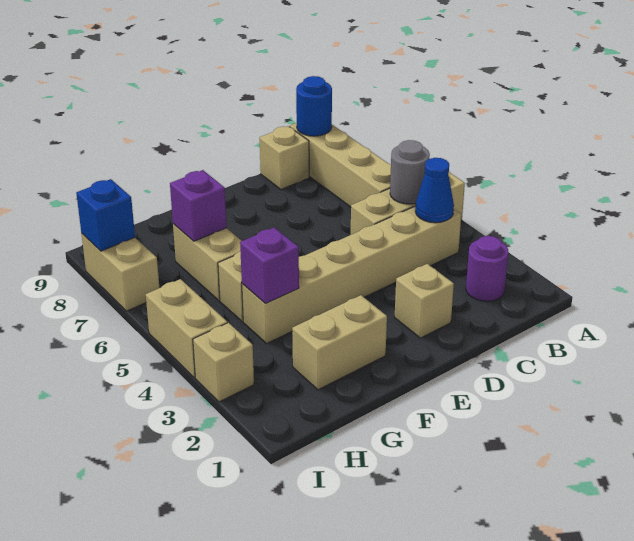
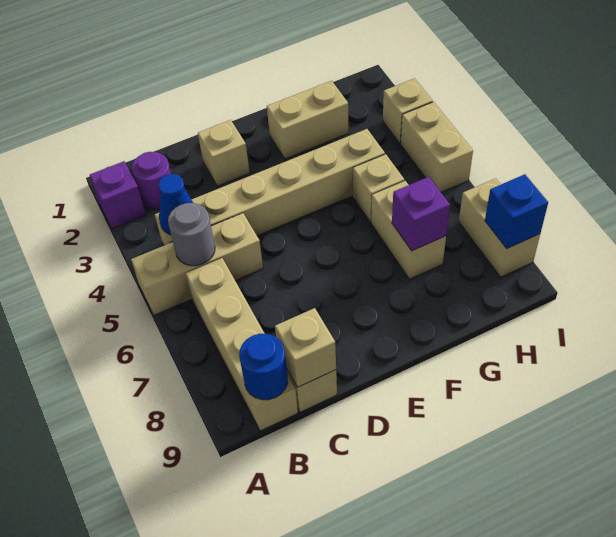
none -> tan brick C9 level 2
purple brick G4 level 2 -> purple brick A2 level 1

